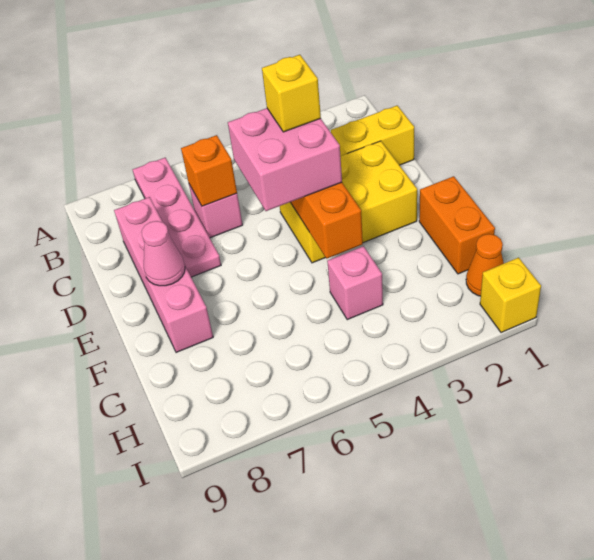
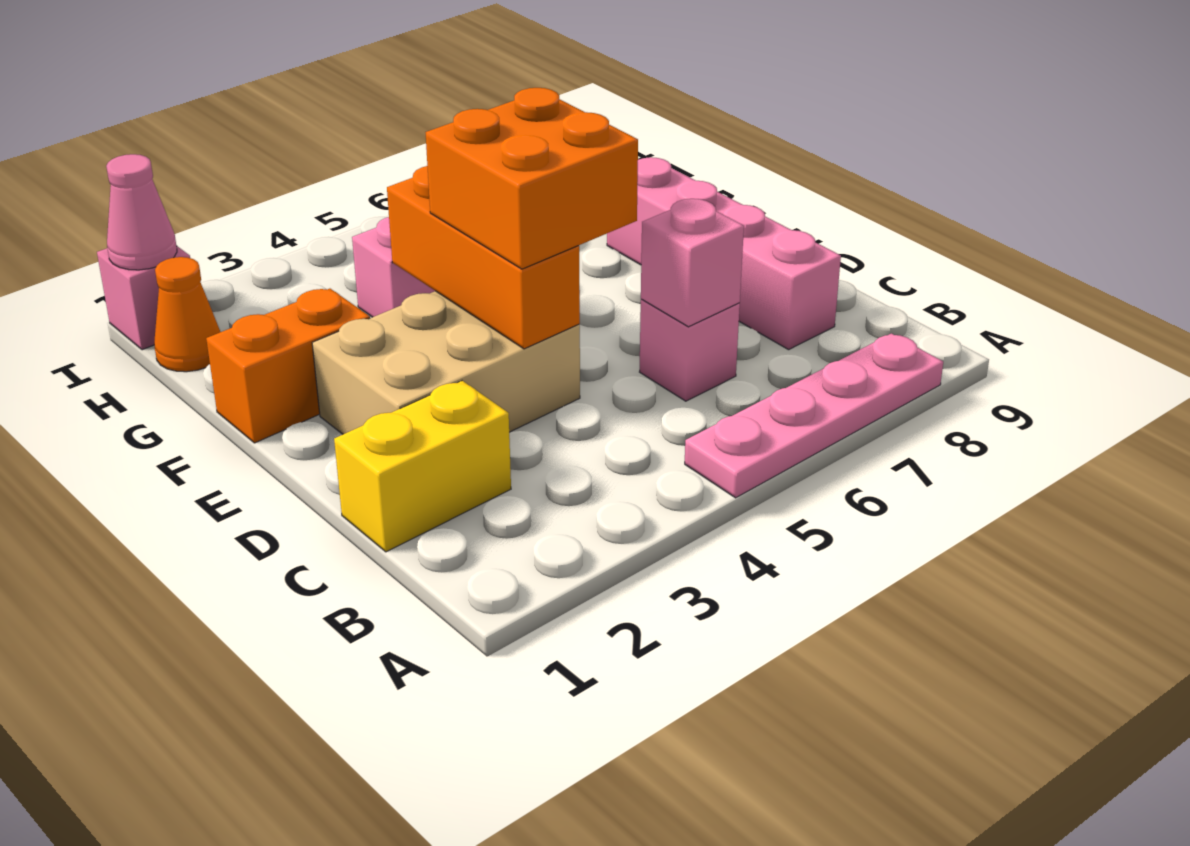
pink plate A7:D7 level 1 -> pink plate A5:A8 level 1
orange brick C6 level 2 -> pink brick C6 level 2
yellow brick D2:E4 level 1 -> tan brick D2:E4 level 1
pink brick D4:E5 level 3 -> orange brick D4:E5 level 3
yellow brick D4 level 4 -> none
pink cone E8 level 2 -> pink cone I1 level 2
orange brick F1:G1 level 1 -> orange brick F1:F2 level 1
yellow brick I1 level 1 -> pink brick I1 level 1

